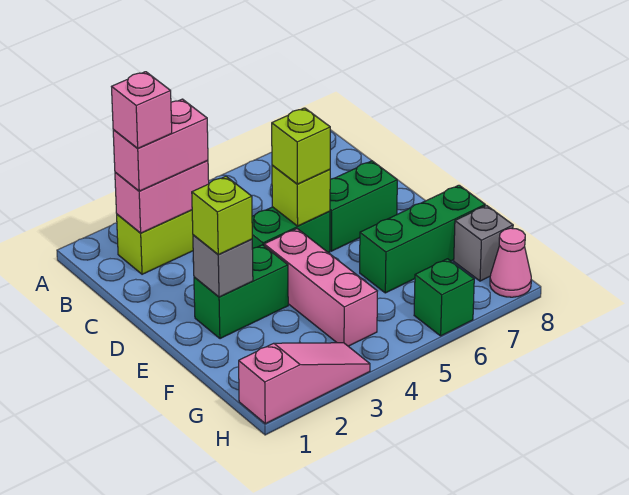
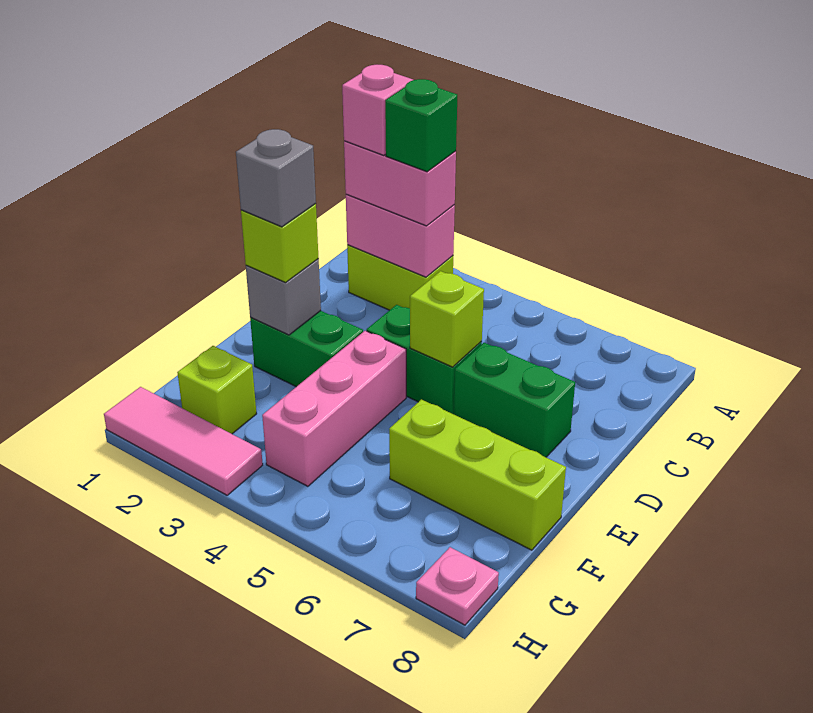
lime brick D5 level 3 -> lime brick G2 level 1
green brick F6:F8 level 1 -> lime brick F6:F8 level 1
grey brick G8 level 1 -> grey brick E2 level 4
pink slope H1:H3 level 1 top 1 -> pink tile H1:H3 level 1
green brick H6 level 1 -> green brick B3 level 4
pink cone H8 level 1 -> pink plate H8 level 1

